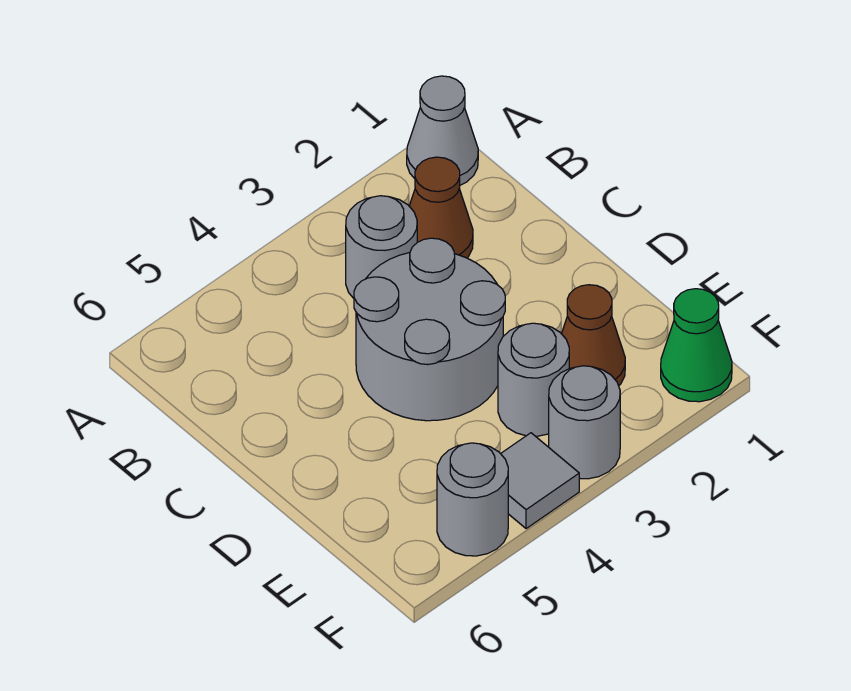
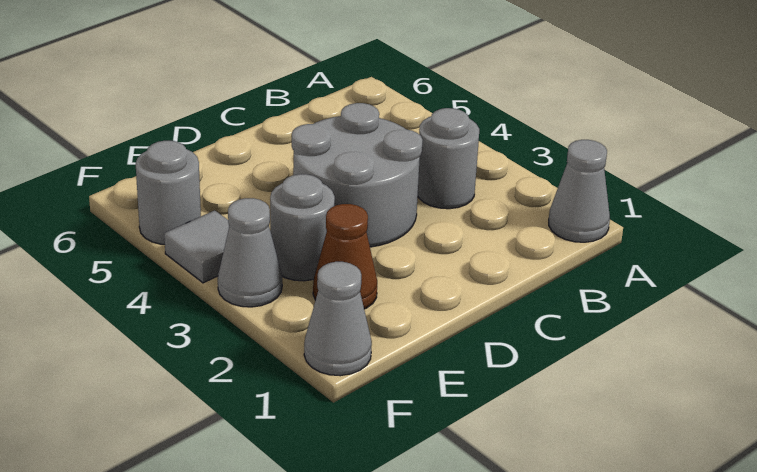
brown cone B2 level 1 -> none
green cone F1 level 1 -> grey cone F1 level 1
grey round brick F3 level 1 -> grey cone F3 level 1

